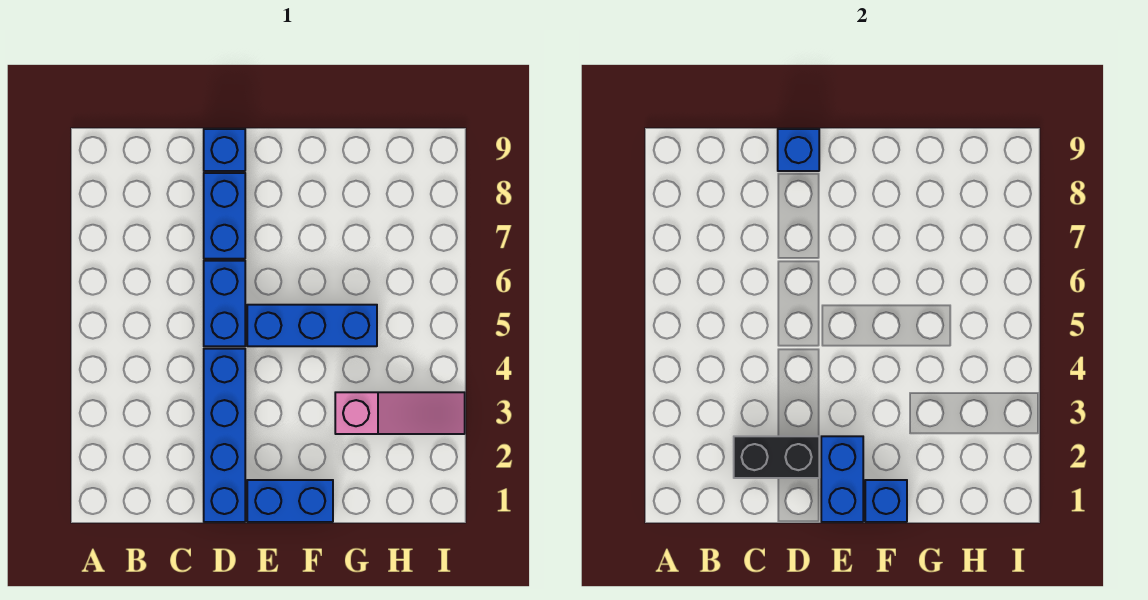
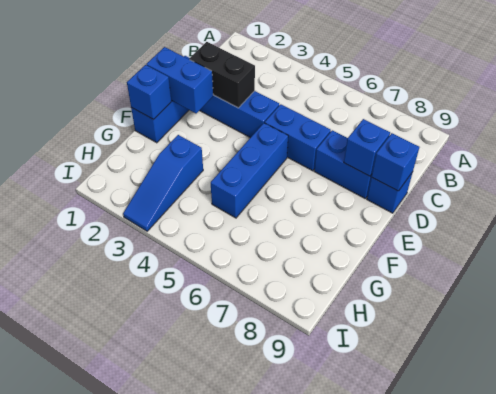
black brick C2:D2 level 2 -> black brick D2:D3 level 2
none -> blue brick D8 level 2
pink slope G3:I3 level 1 top G -> blue slope G3:I3 level 1 top G

